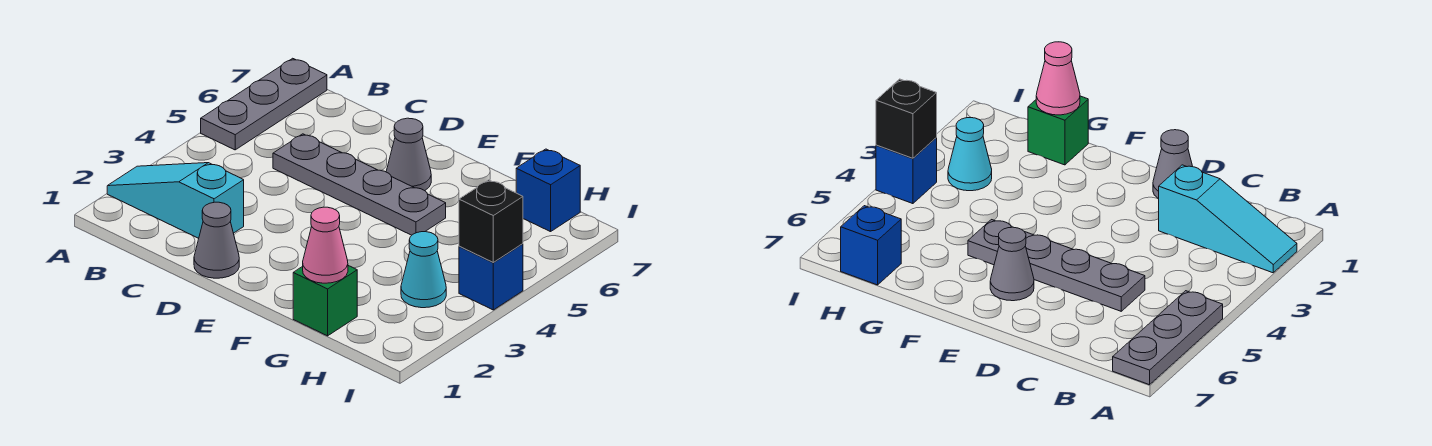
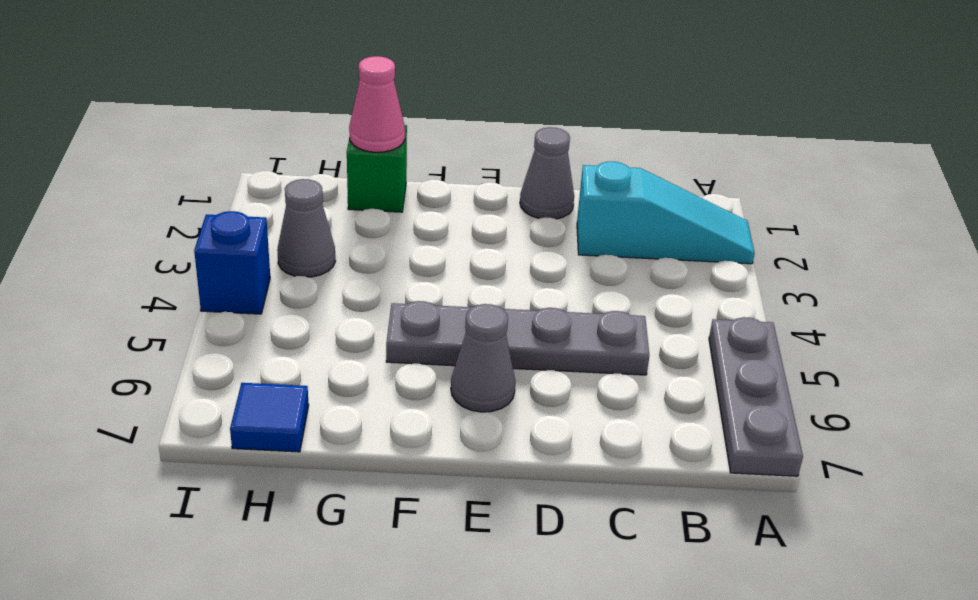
cyan cone H3 level 1 -> grey cone H3 level 1
blue brick H7 level 1 -> blue tile H7 level 1
black brick I4 level 2 -> none

